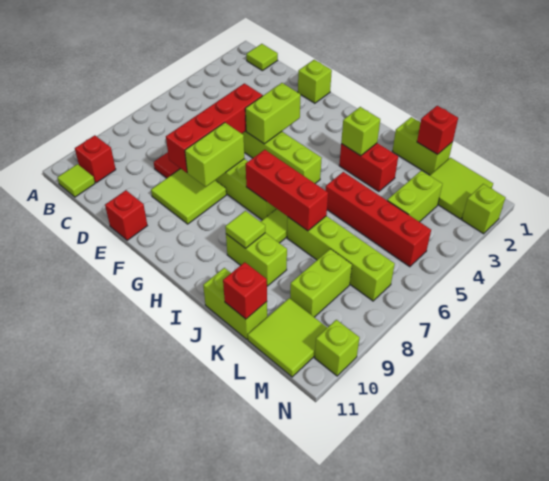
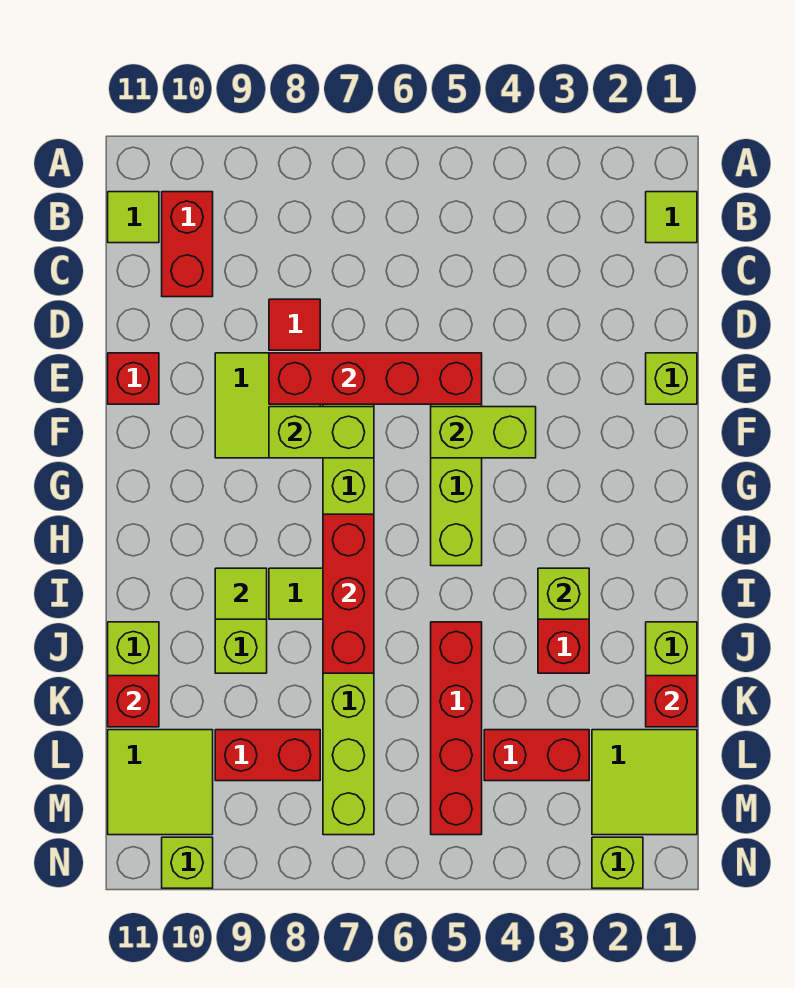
red brick B10 level 1 -> red brick B10:C10 level 1
lime brick L3:L4 level 1 -> red brick L3:L4 level 1
lime brick L8:L9 level 1 -> red brick L8:L9 level 1

